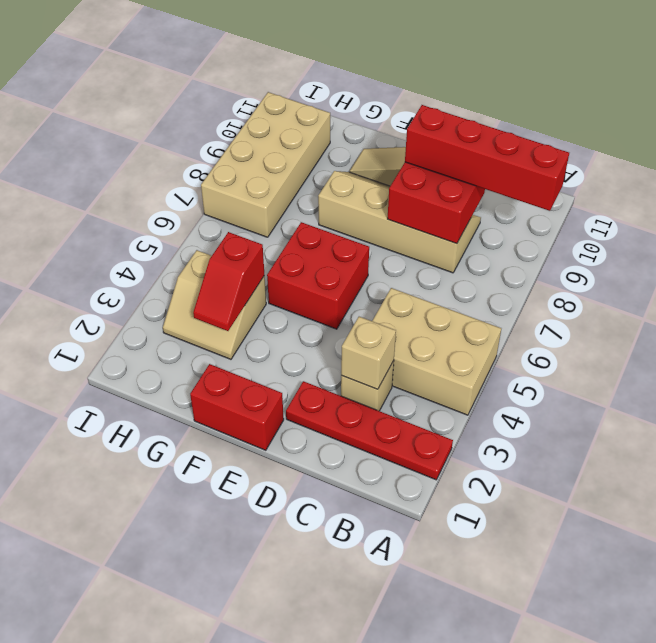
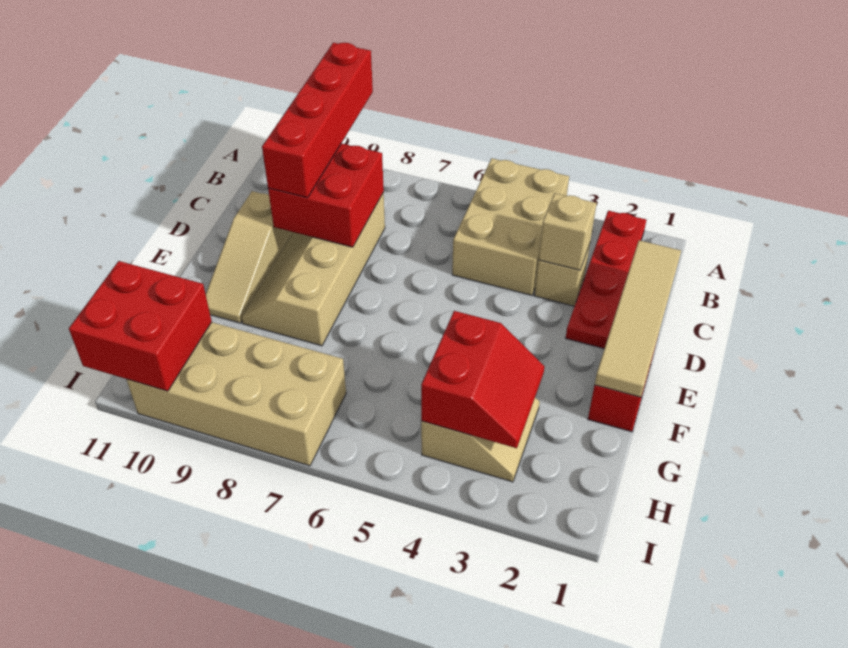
none -> tan tile C1:F1 level 2
red brick E5:F6 level 1 -> red brick H10:I11 level 2
red slope G3:G4 level 2 top 4 -> red slope G3:H4 level 2 top 4

